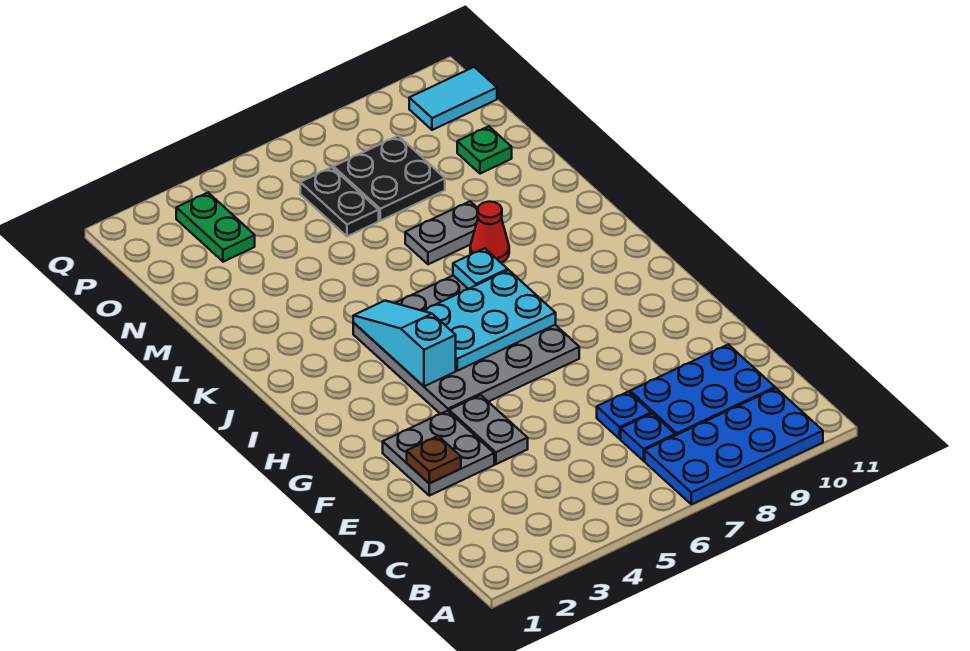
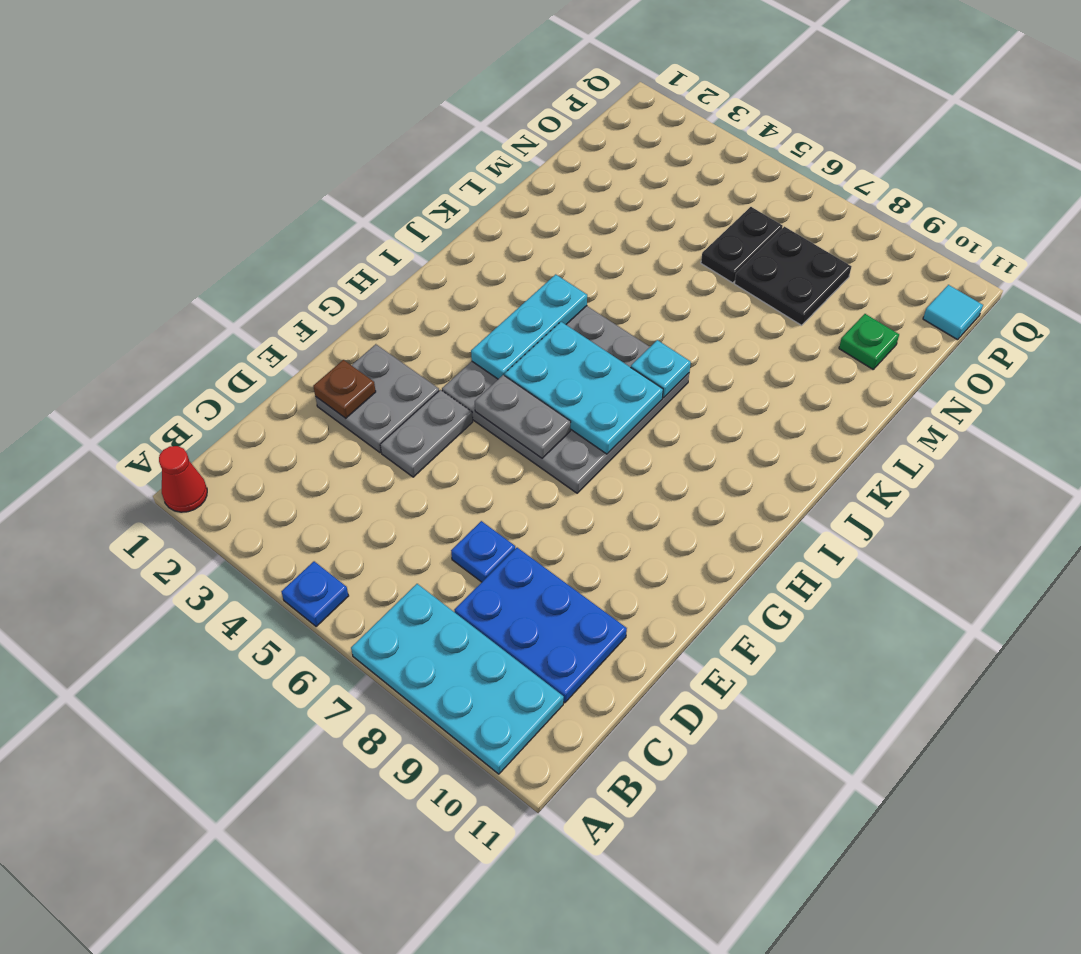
blue plate A7:B10 level 1 -> cyan plate A7:B10 level 1
blue plate C7 level 1 -> blue plate A5 level 1
cyan slope H4:J4 level 2 top H -> cyan plate H4:J4 level 2
red cone K8 level 1 -> red cone A1 level 1
grey plate L7:L8 level 1 -> grey plate G5:G6 level 2
green plate O3:P3 level 1 -> none
cyan tile P10:P11 level 1 -> cyan tile P11 level 1

